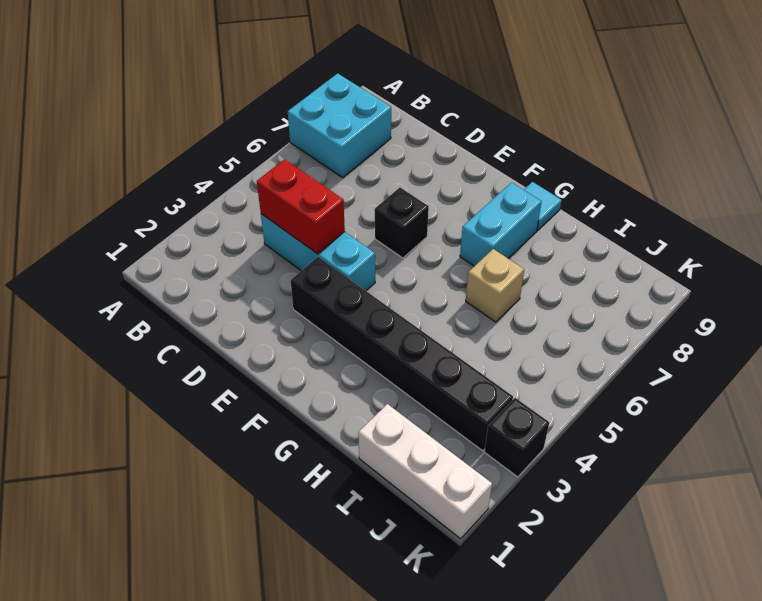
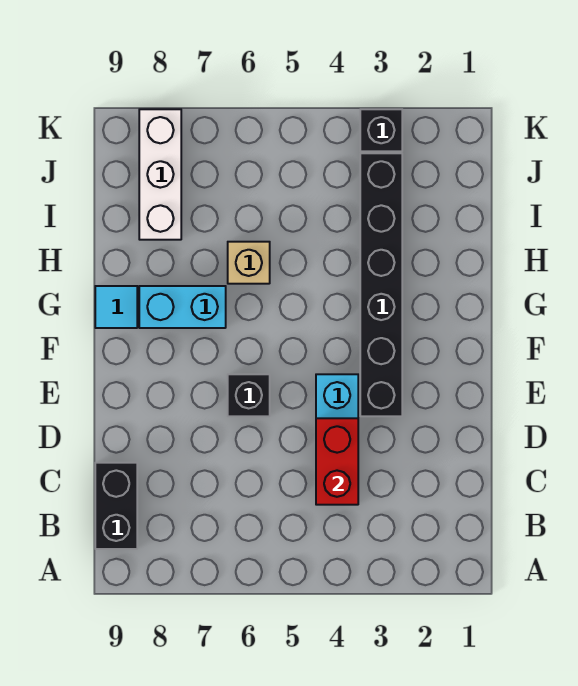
cyan brick A7:B8 level 1 -> none
none -> black brick B9:C9 level 1
white brick I1:K1 level 1 -> white brick I8:K8 level 1

